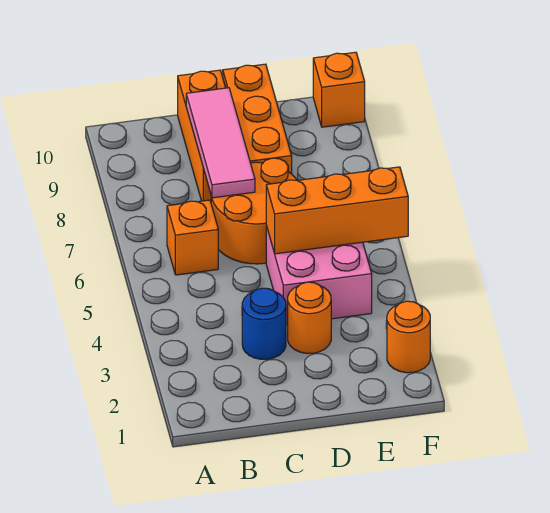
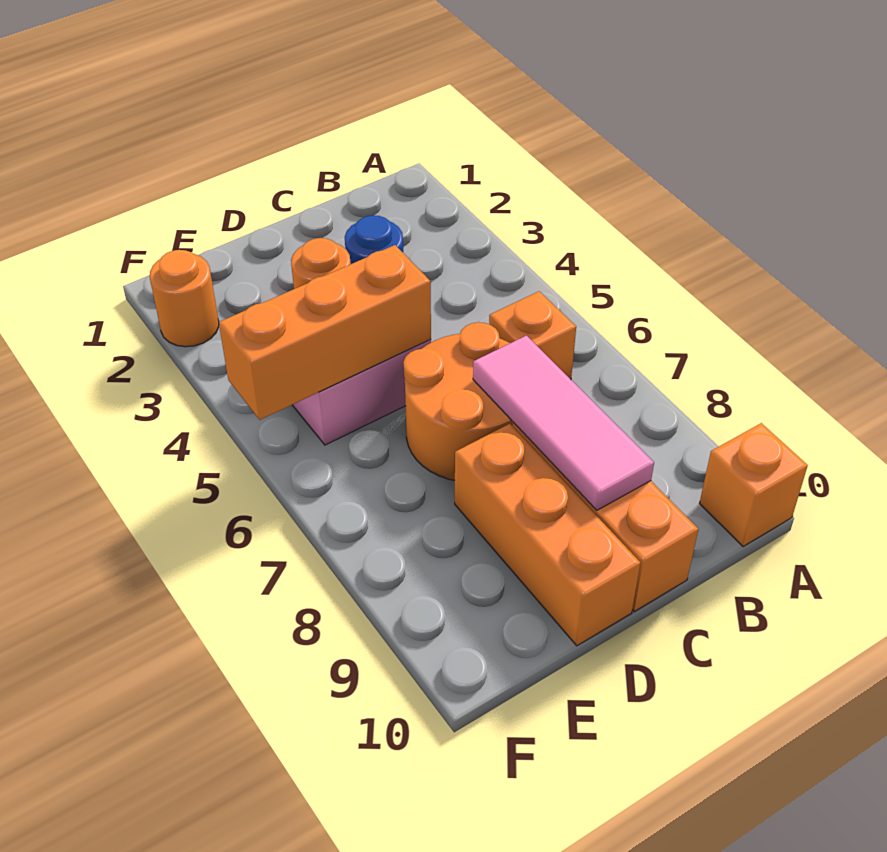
orange brick F10 level 1 -> orange brick A10 level 1

